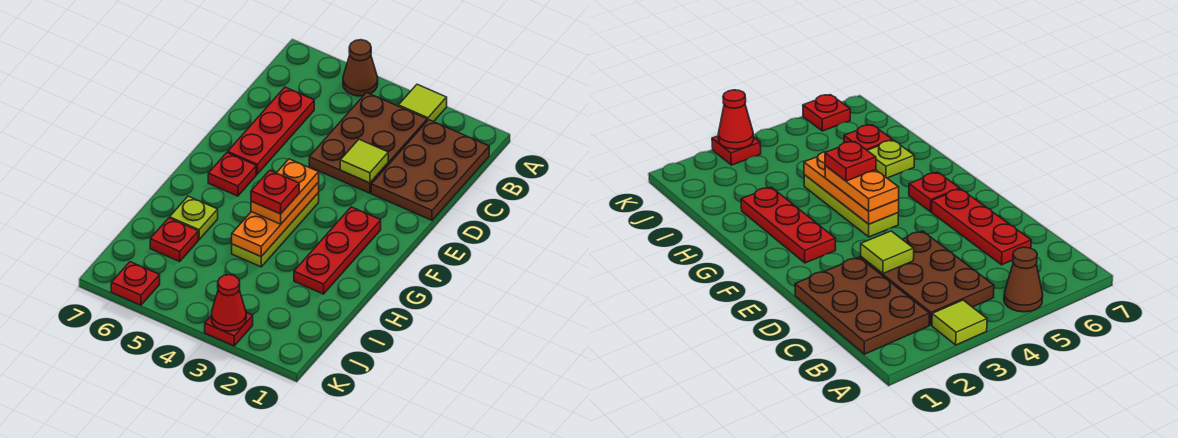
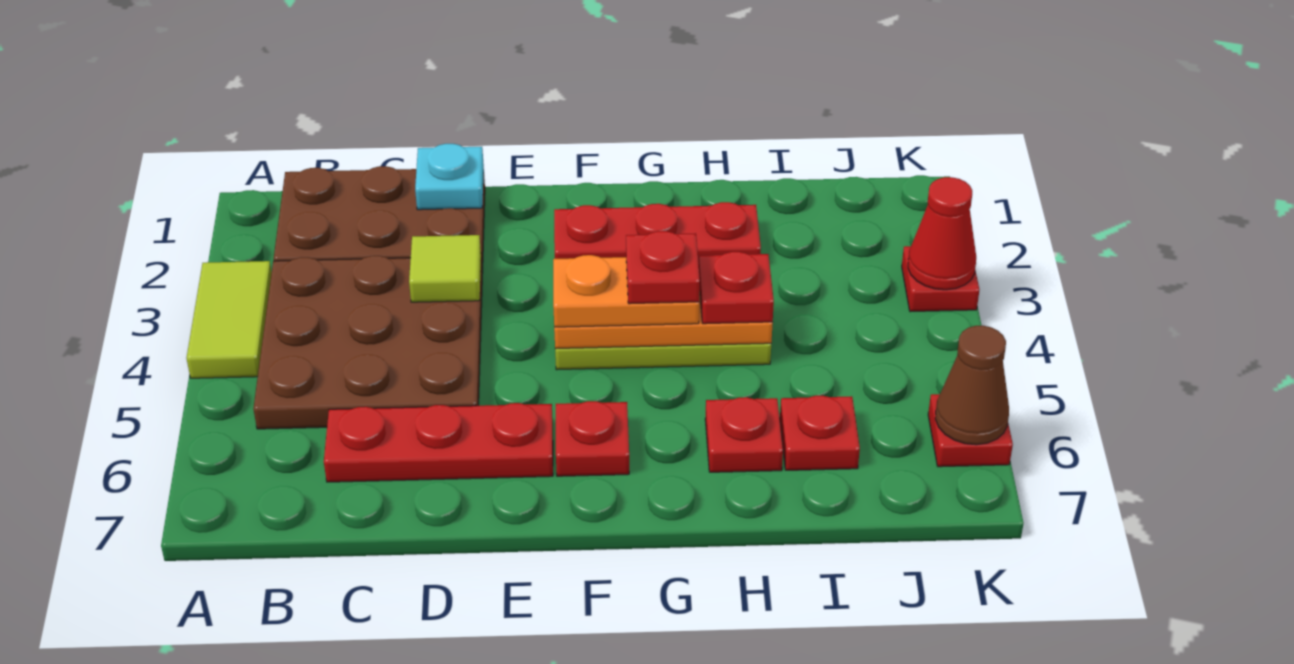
lime tile A3 level 1 -> lime tile A3:A4 level 1
brown cone A5 level 1 -> brown cone K6 level 2
brown plate B3:D4 level 1 -> brown plate B3:D5 level 1
none -> cyan plate D1 level 2
none -> red plate H4 level 3
lime plate H6 level 1 -> red plate H6 level 1

